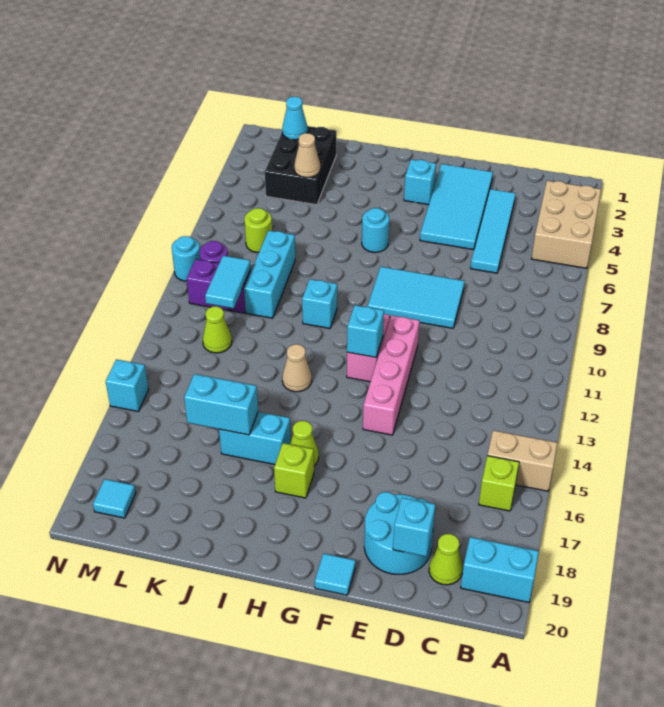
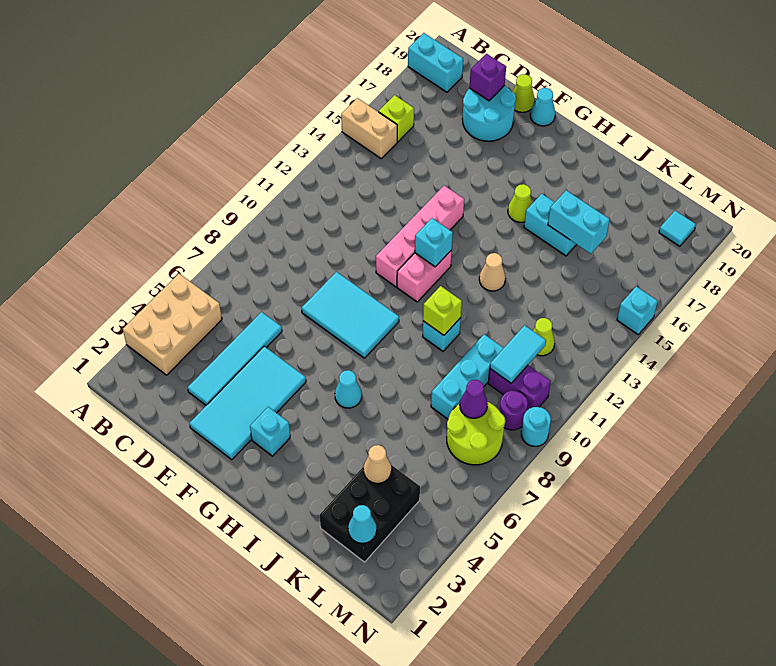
lime cone C19 level 1 -> lime cone E20 level 1
cyan brick D19 level 2 -> purple brick D19 level 2
cyan tile F20 level 1 -> cyan cone F20 level 1
cyan round brick H6 level 1 -> cyan cone H6 level 1
lime brick H17 level 1 -> lime brick I10 level 2
lime round brick L7 level 1 -> lime round brick L7:M8 level 1
none -> purple cone L8 level 2

